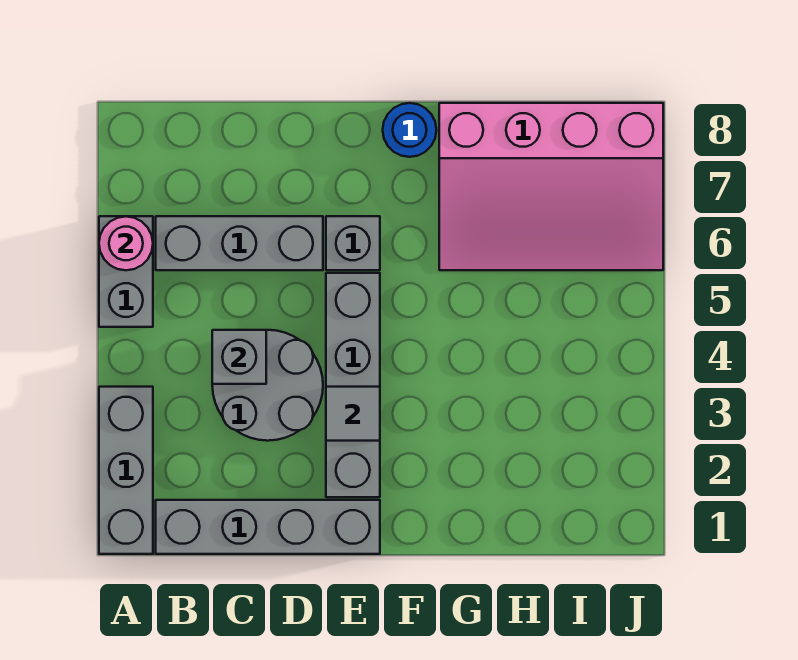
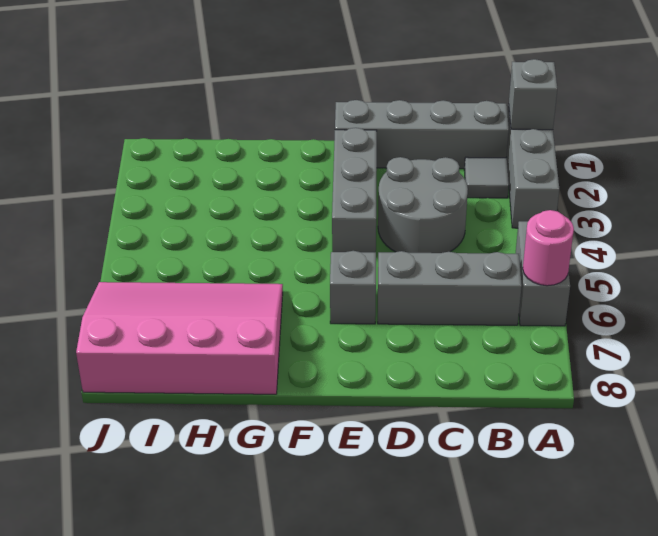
grey brick C4 level 2 -> grey brick A1 level 2
grey brick E2:E5 level 1 -> grey brick E2:E4 level 1
grey tile E3 level 2 -> grey tile B2 level 1
blue round brick F8 level 1 -> none

